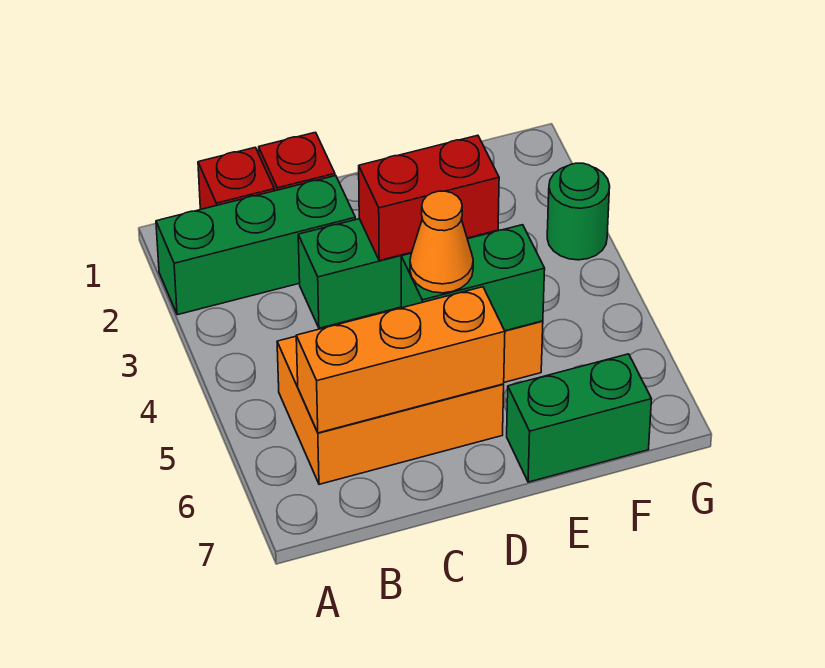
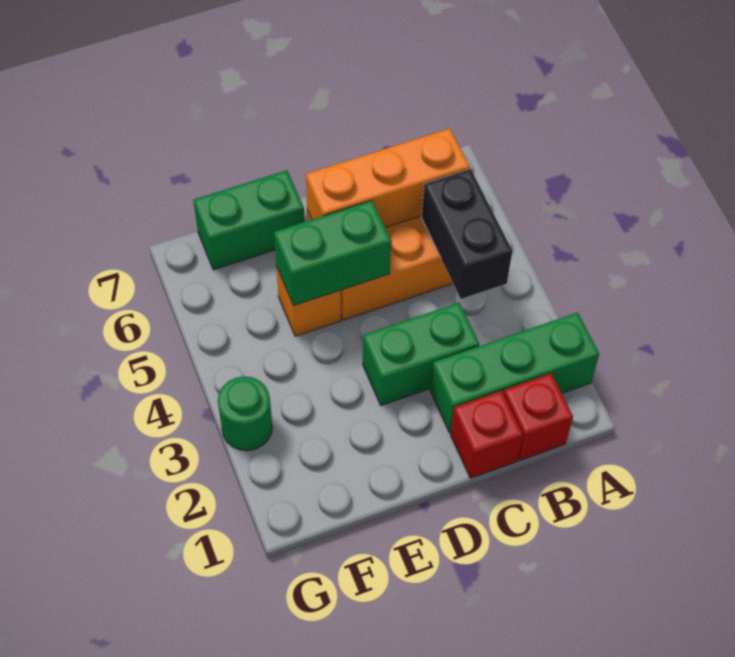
none -> black brick B4:B5 level 2
red brick D3:E3 level 2 -> none
orange cone D5 level 3 -> none

